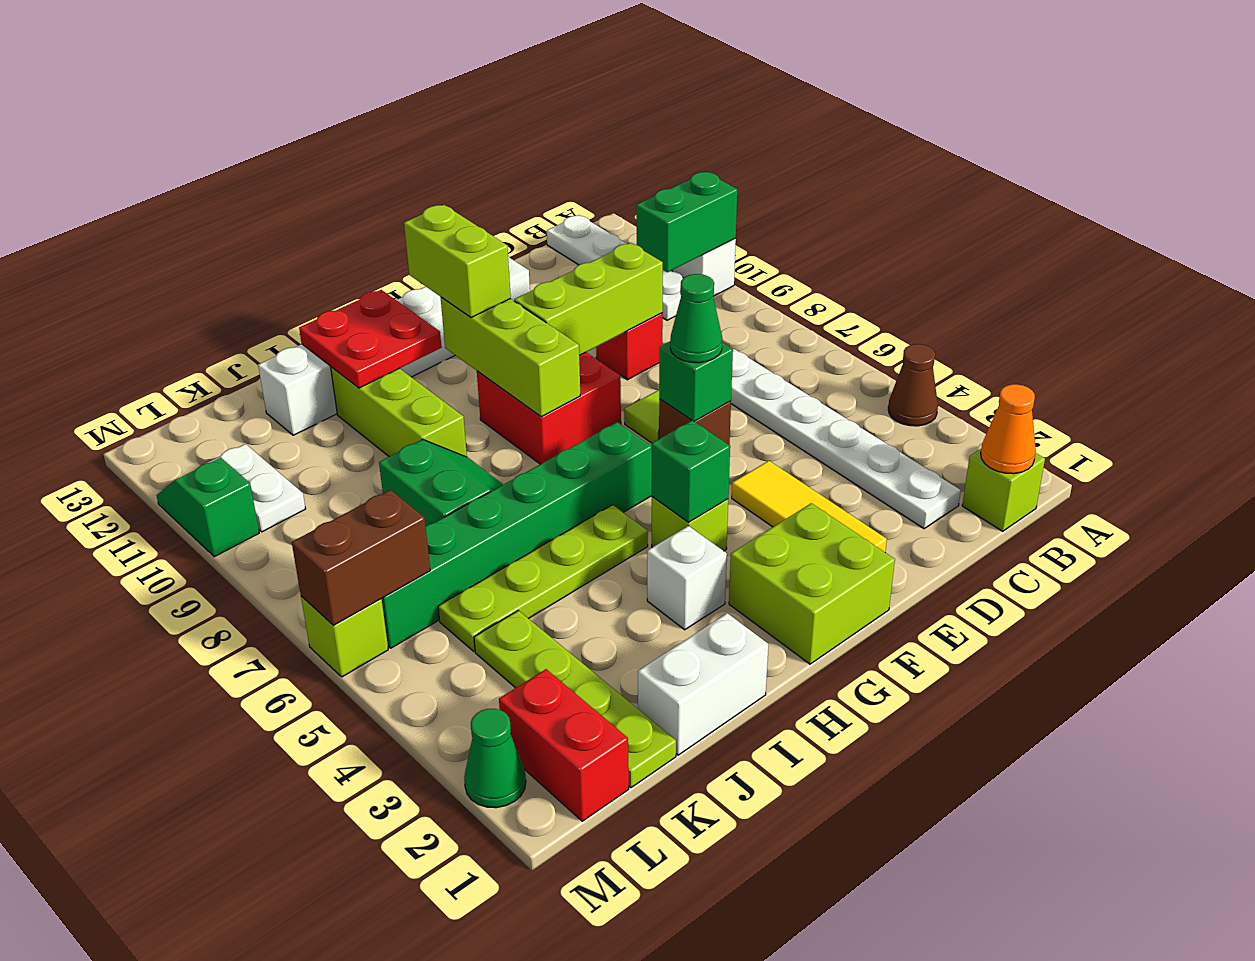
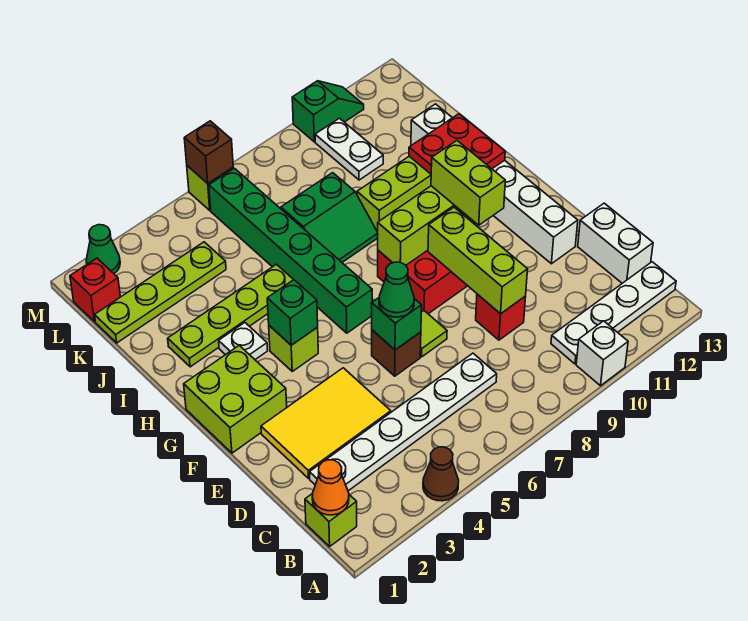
green brick A10:B10 level 2 -> none
yellow tile E2:E4 level 1 -> yellow tile D2:E4 level 1
lime brick G10:G11 level 3 -> lime brick F10:G10 level 3
white brick H3 level 1 -> white plate H3 level 1
lime plate H5:K5 level 1 -> lime plate I2:I5 level 1
white brick I1:J1 level 1 -> white brick C13:D13 level 1
red brick L1:L2 level 1 -> red brick L1 level 1
brown brick L6:M6 level 2 -> brown brick M6 level 2
white plate L10:L11 level 1 -> white plate K10:L10 level 1

